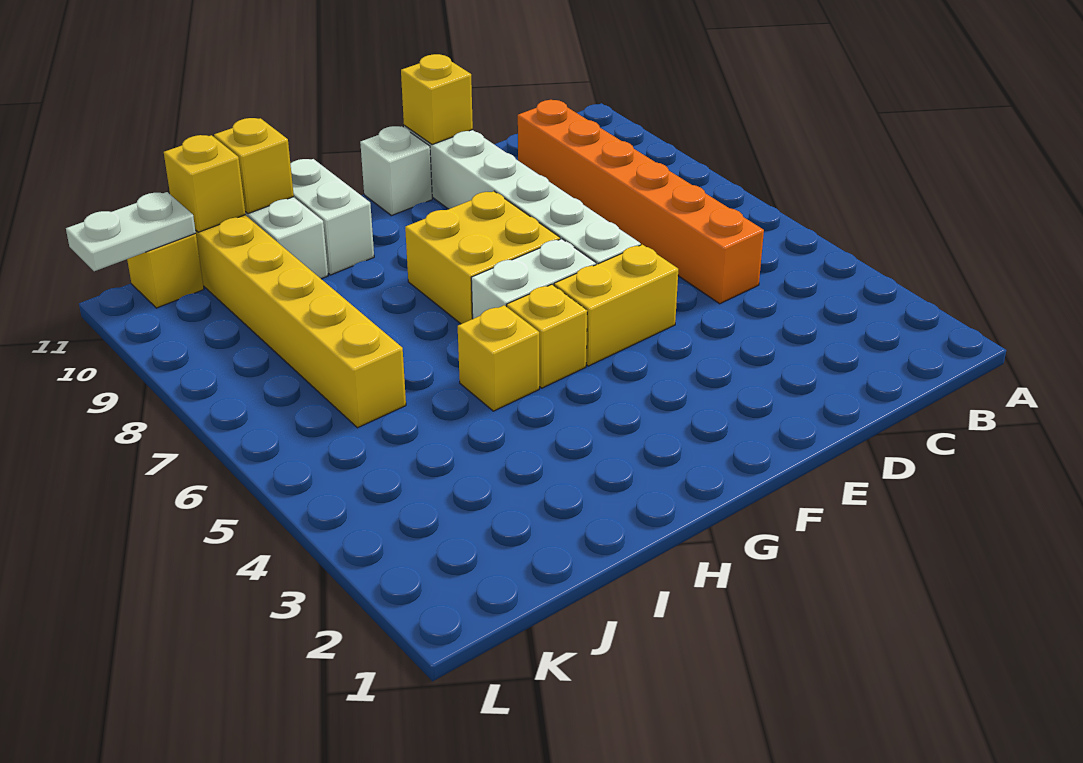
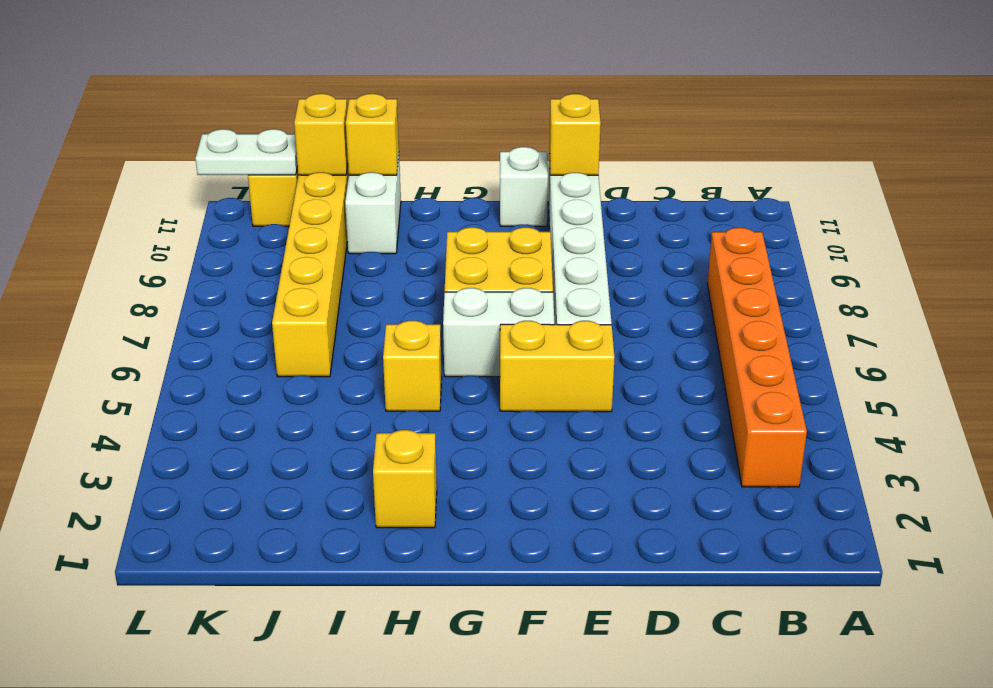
orange brick C5:C10 level 1 -> orange brick B3:B8 level 1
yellow brick G5 level 1 -> yellow brick H2 level 1
white brick H10:H11 level 1 -> none

